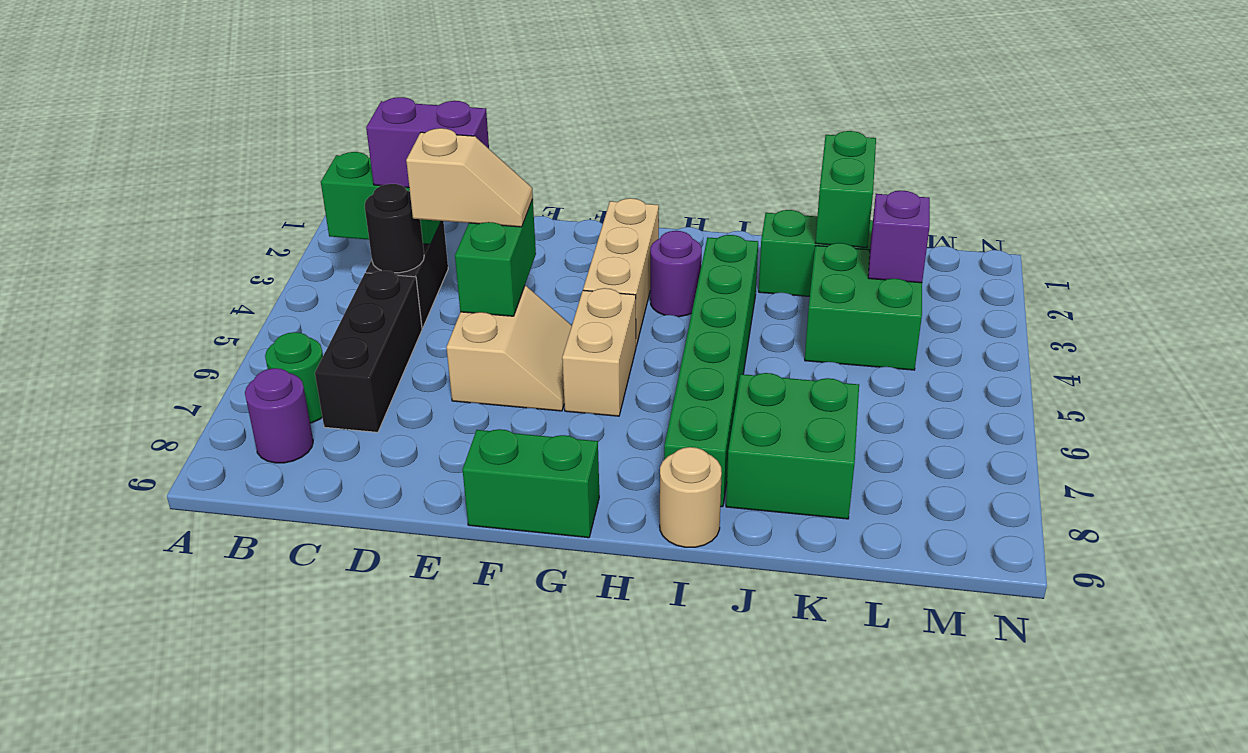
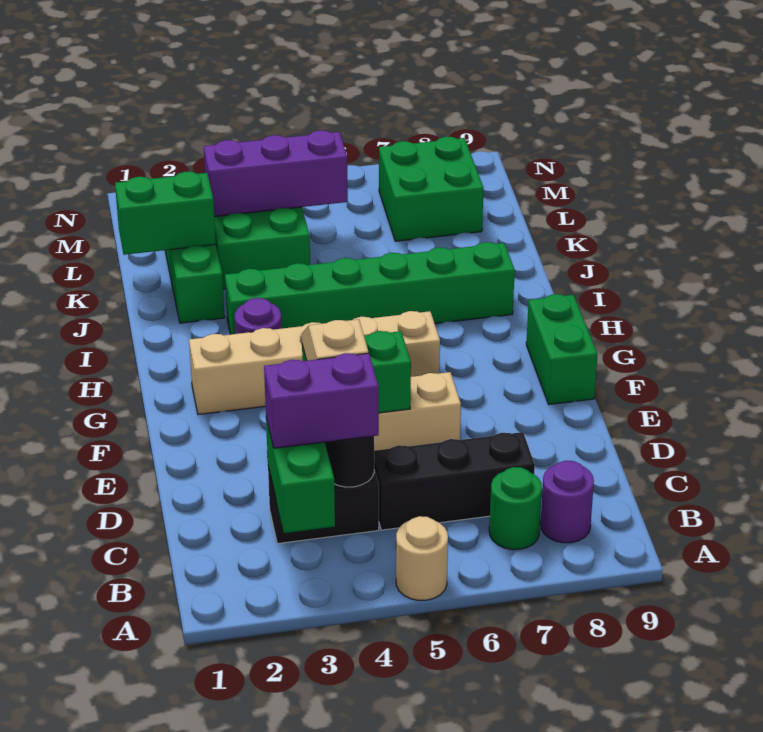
purple brick C3:D3 level 3 -> purple brick C3:C4 level 3
tan round brick I9 level 1 -> tan round brick A5 level 1
green brick J7:K8 level 1 -> green brick L7:M8 level 1
purple brick L3 level 2 -> purple brick L3:L5 level 2

